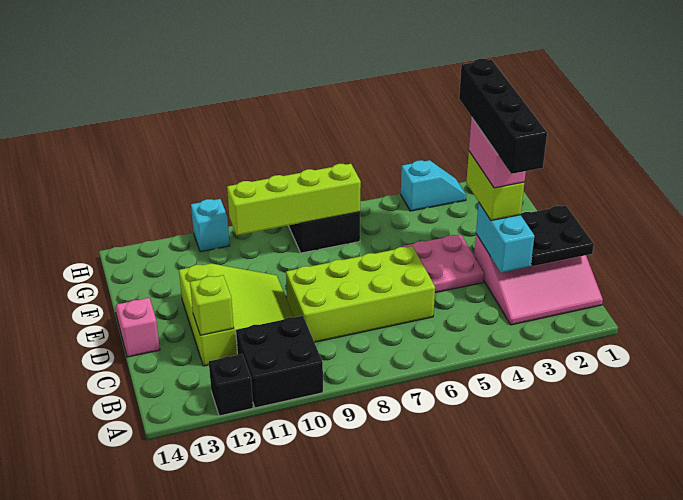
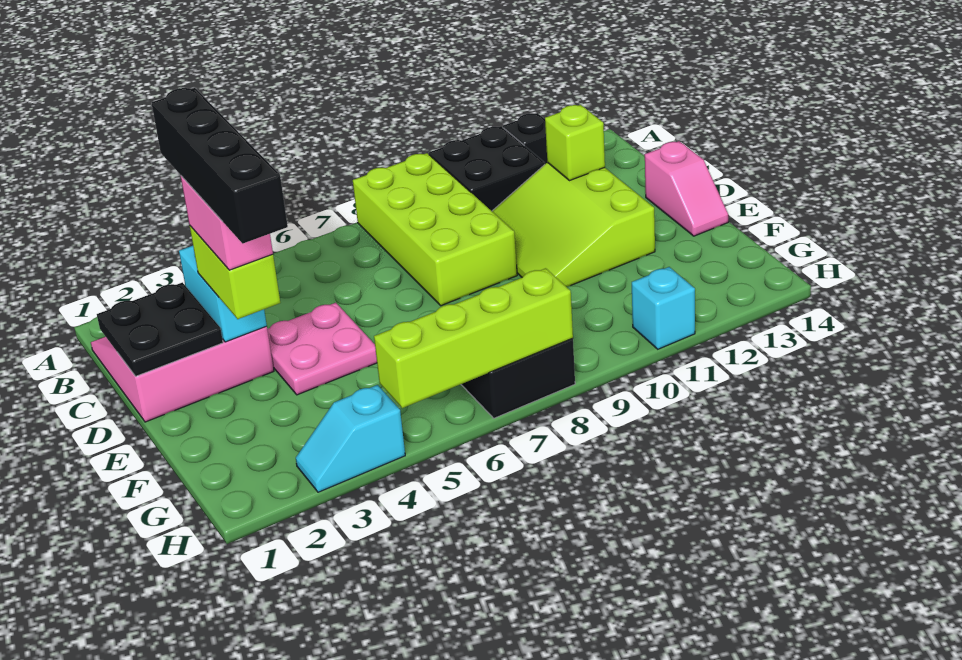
lime brick C6:D9 level 1 -> lime brick A8:D9 level 1
lime brick G7:G10 level 2 -> lime brick H5:H8 level 2

